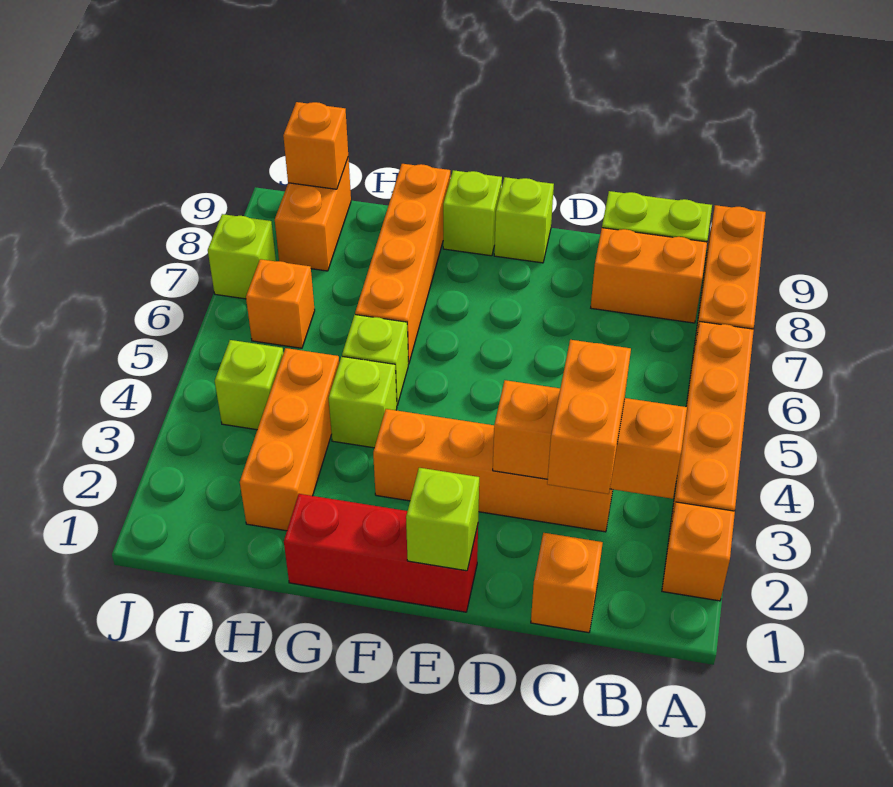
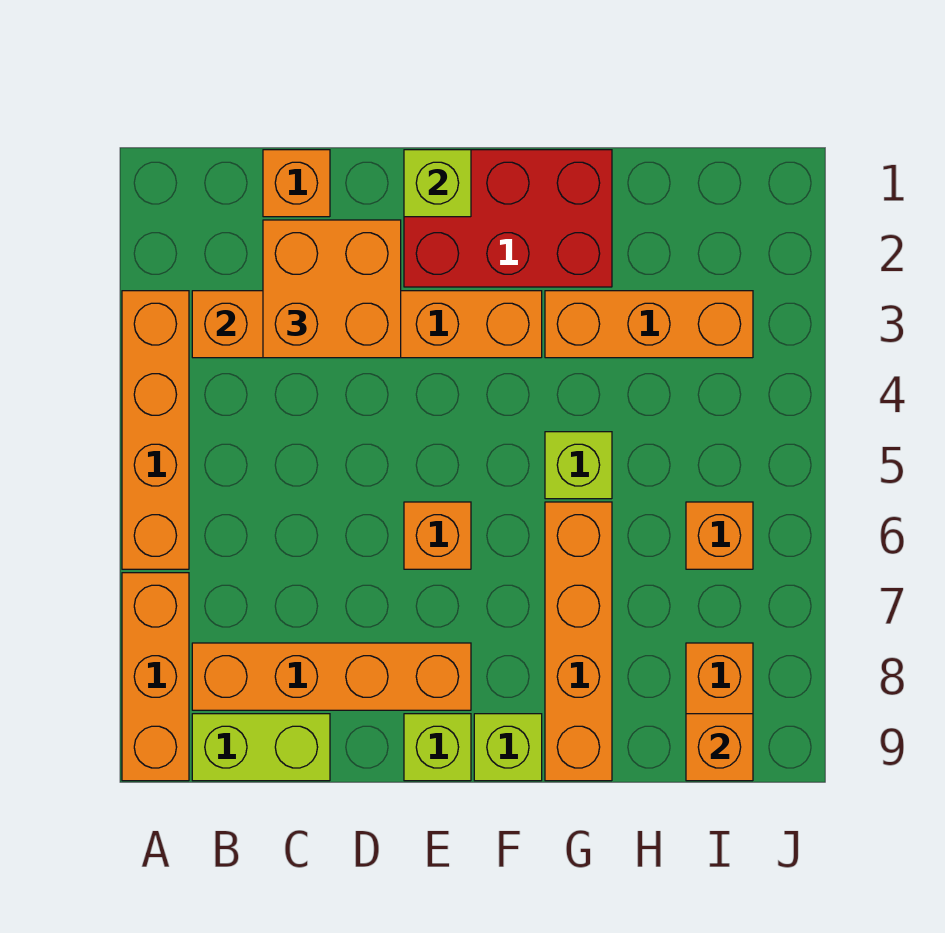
orange brick A2 level 1 -> orange brick E6 level 1
orange brick B8:C8 level 1 -> orange brick B8:E8 level 1
orange brick C2:C3 level 3 -> orange brick C2:D3 level 3
red brick E1:G1 level 1 -> red brick E1:G2 level 1
lime brick G4 level 1 -> none
orange brick H2:H4 level 1 -> orange brick G3:I3 level 1
lime brick I4 level 1 -> none
lime brick J7 level 1 -> none

